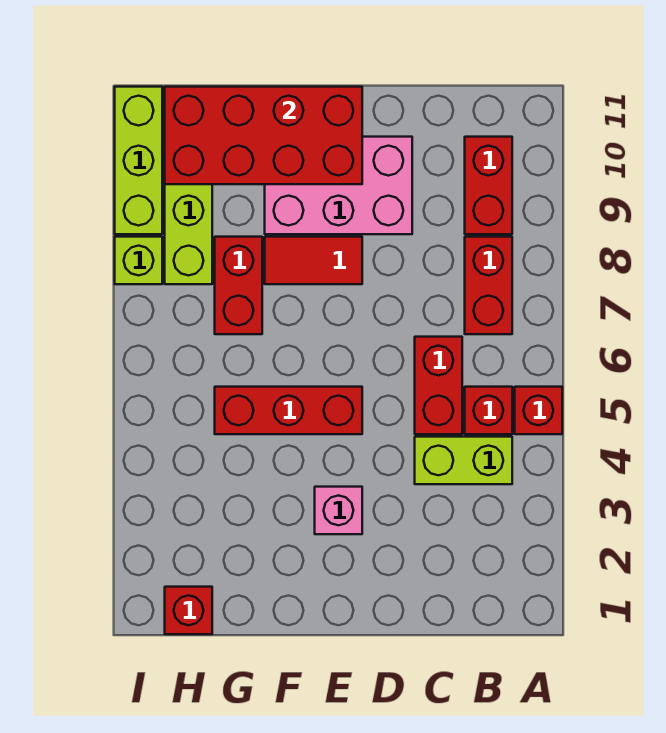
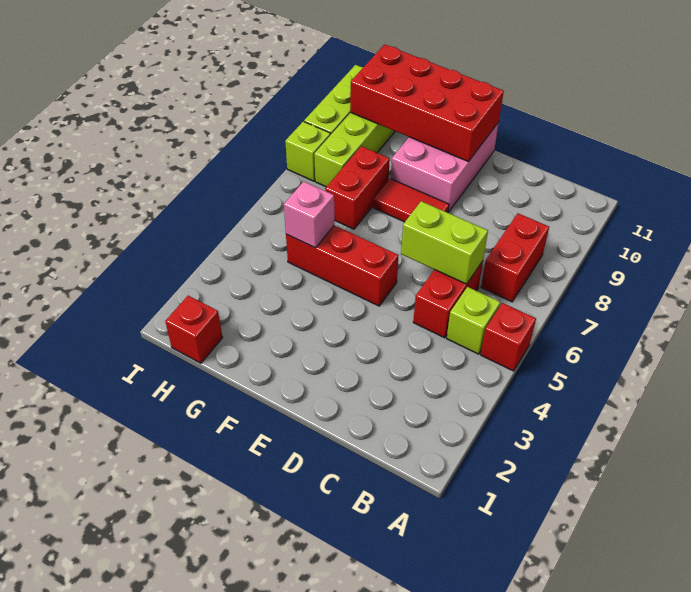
lime brick B4:C4 level 1 -> lime brick C6:D6 level 2
red brick B5 level 1 -> lime brick B5 level 1
red brick B9:B10 level 1 -> none
pink brick D9:F10 level 1 -> pink brick E9:F11 level 1
pink brick E3 level 1 -> pink brick G5 level 2

